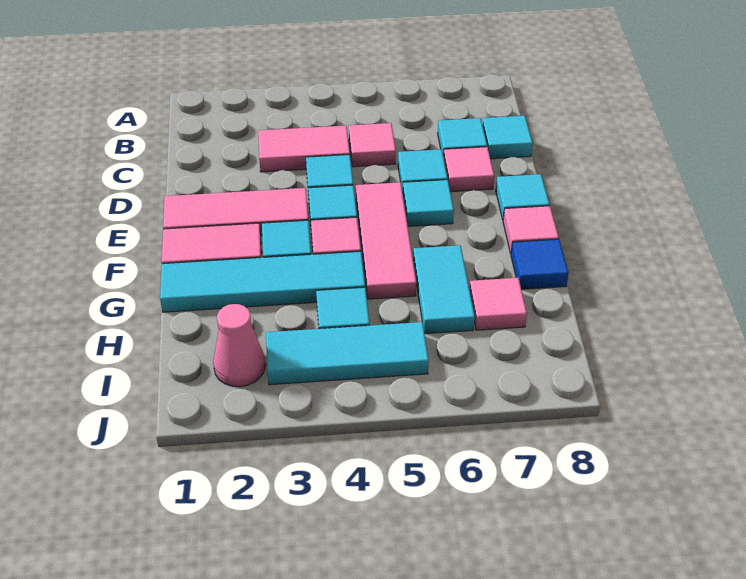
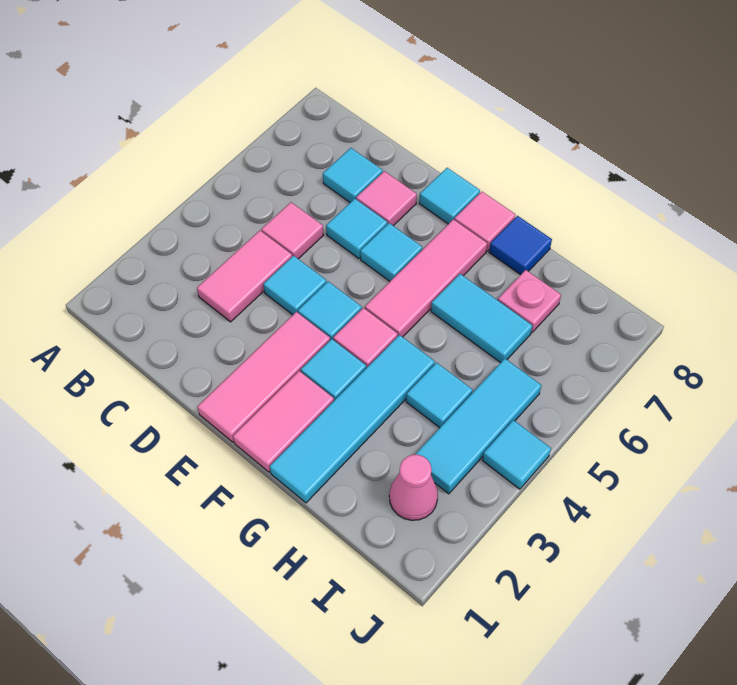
cyan tile C8 level 1 -> cyan tile J4 level 1
pink tile E5:G5 level 1 -> pink tile F5:F7 level 1
pink tile H7 level 1 -> pink plate H7 level 1

